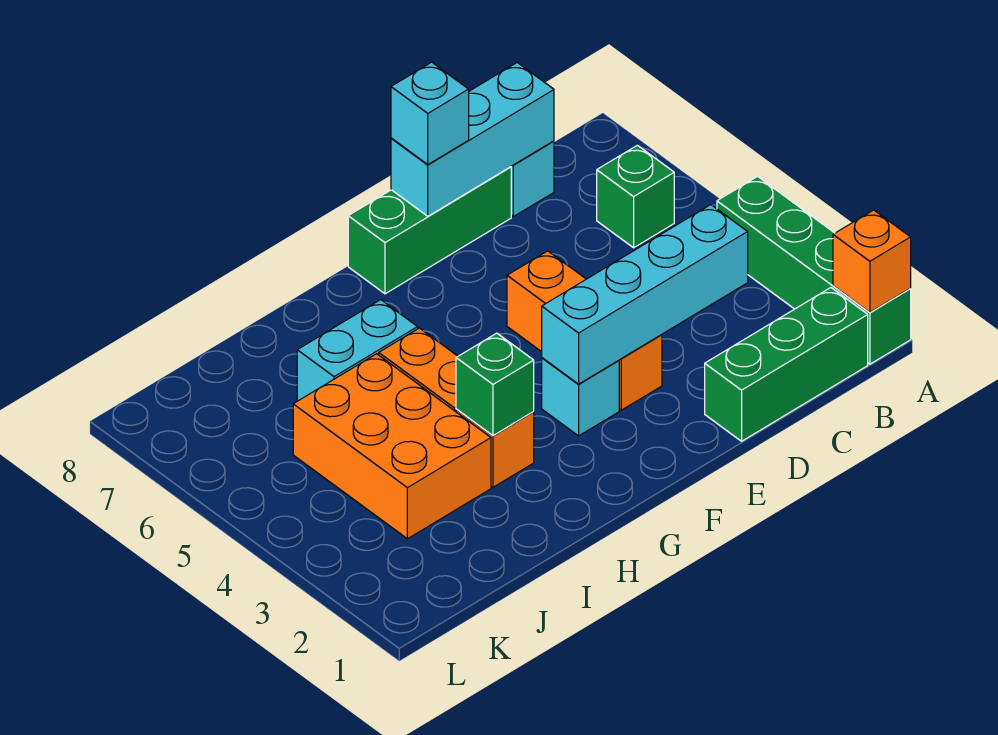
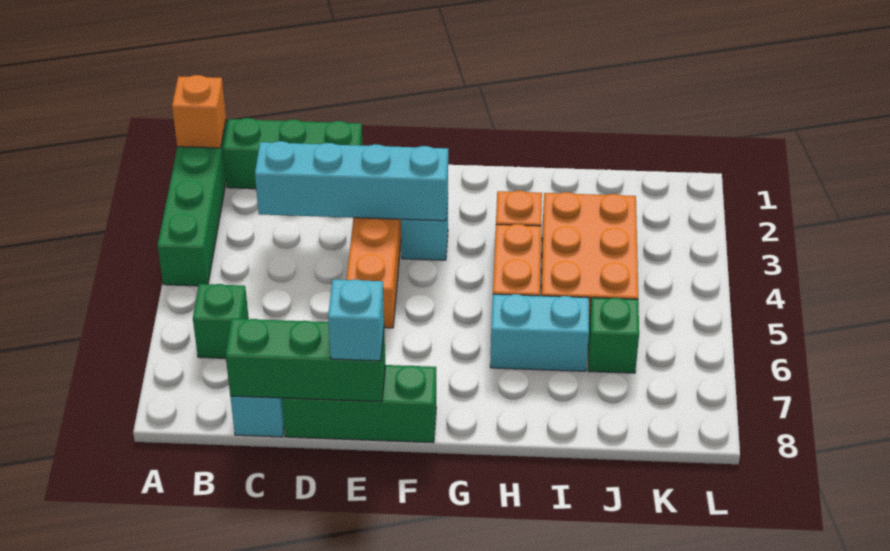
cyan brick C8:E8 level 2 -> green brick C8:E8 level 2
green brick H3 level 2 -> green brick J6 level 1

